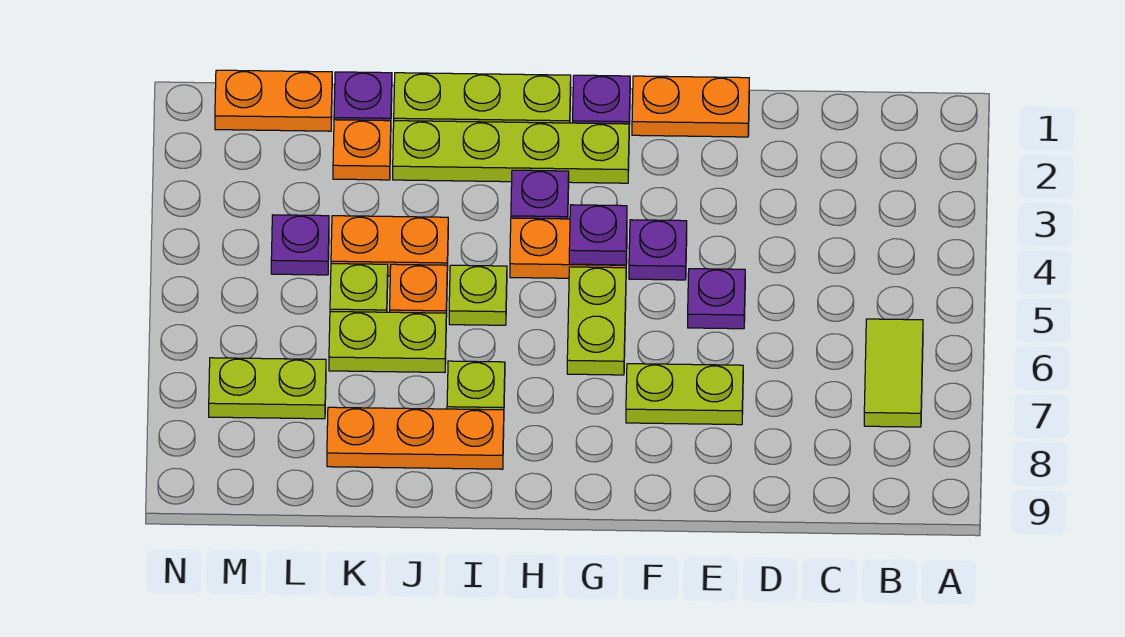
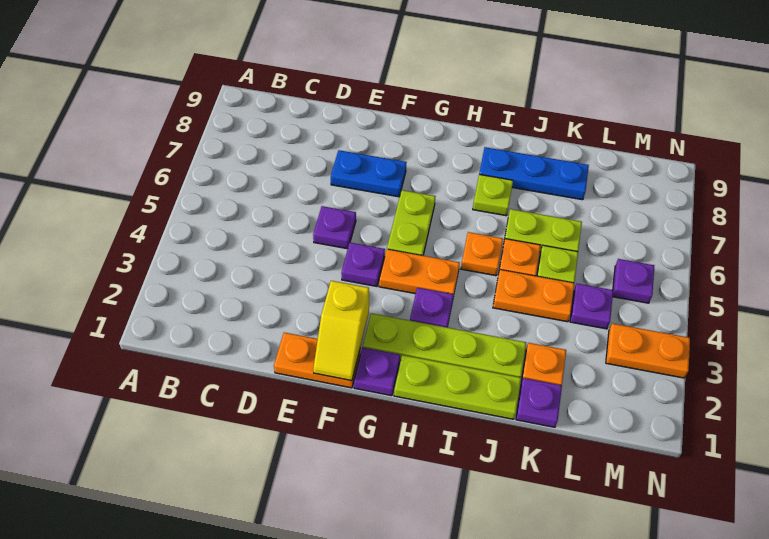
lime tile B6:B7 level 1 -> none
lime plate E7:F7 level 1 -> blue plate E7:F7 level 1
none -> yellow slope F1:F2 level 2 top 2
purple plate G4 level 2 -> purple plate M5 level 1
lime plate I5 level 1 -> orange plate I5 level 1
orange plate I8:K8 level 1 -> blue plate I8:K8 level 1
orange plate L1:M1 level 1 -> orange plate M3:N3 level 1
lime plate L7:M7 level 1 -> none

